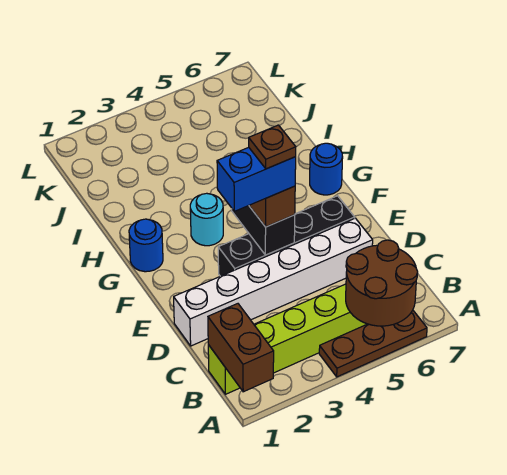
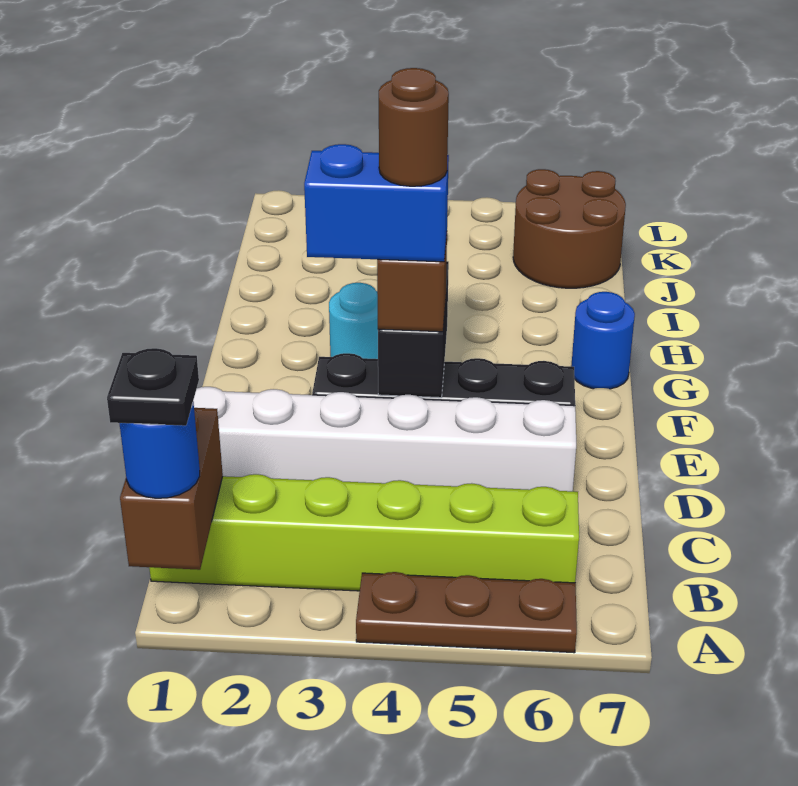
none -> black plate A1 level 4
brown round brick A5:B6 level 2 -> brown round brick J6:K7 level 1
brown plate E4 level 5 -> brown round brick E4 level 5
blue round brick G1 level 1 -> blue round brick A1 level 3

